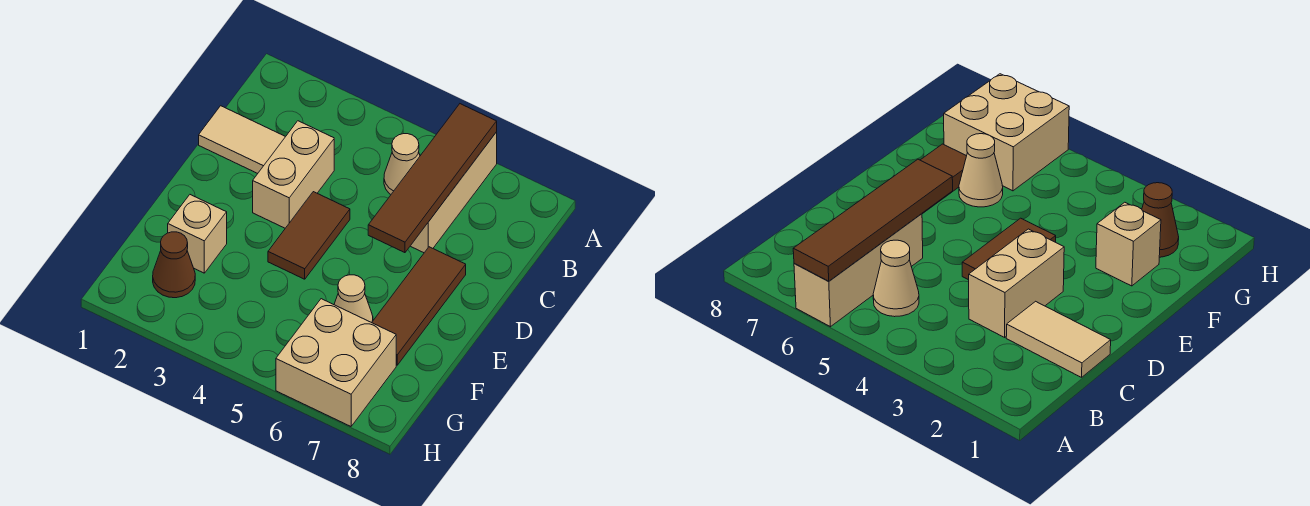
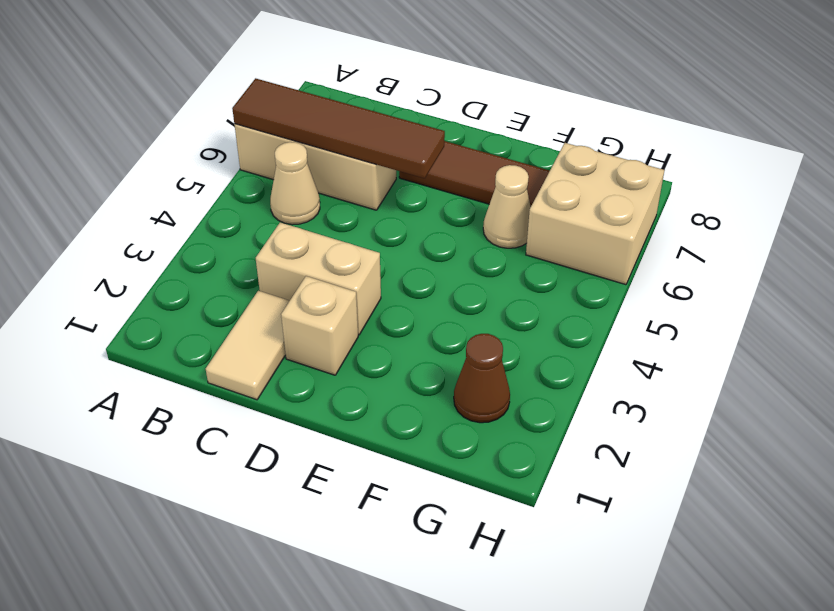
brown tile D4:E4 level 1 -> none
tan brick F2 level 1 -> tan brick D2 level 1

